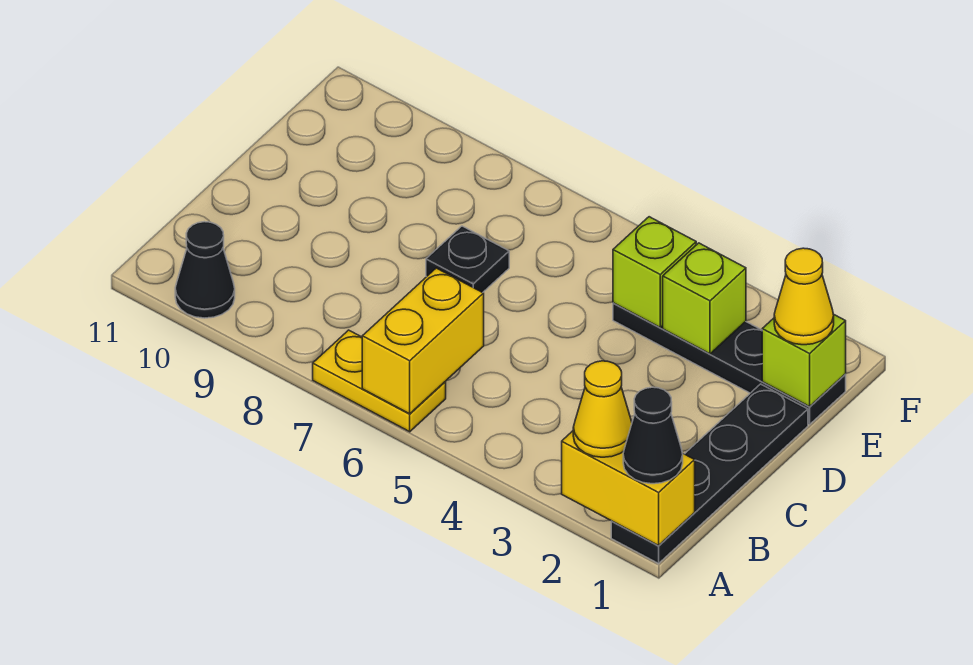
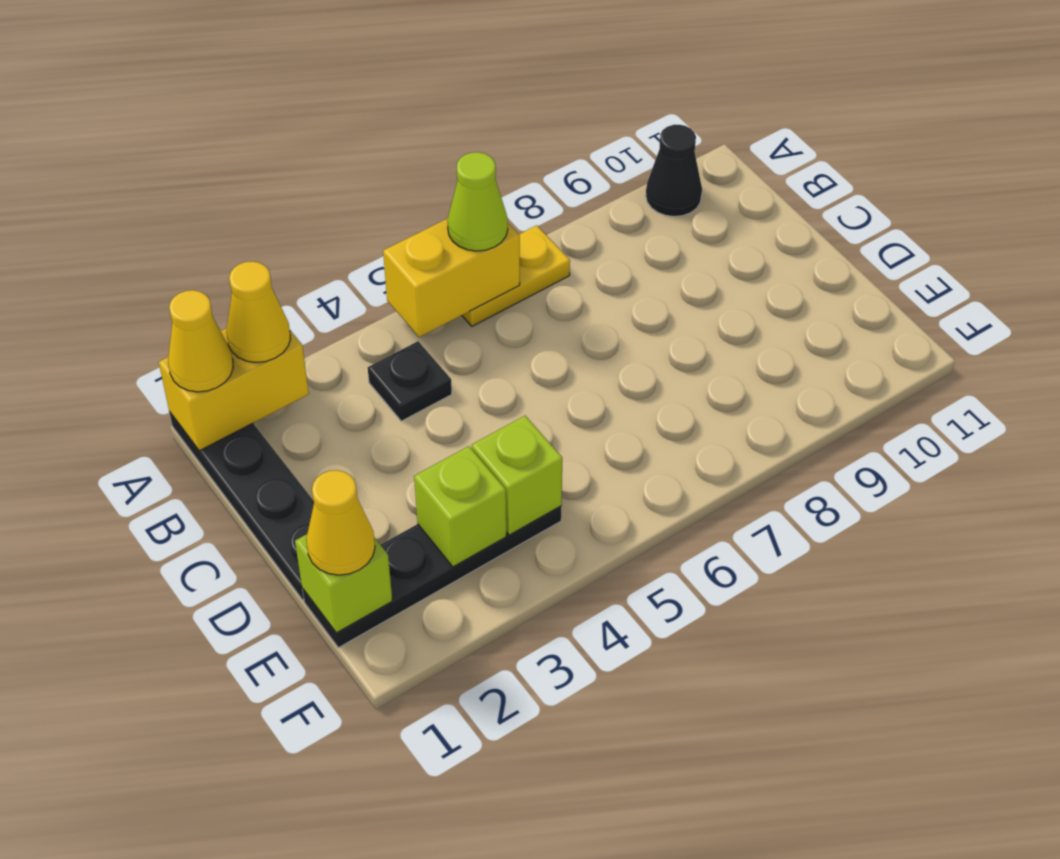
black cone A1 level 3 -> yellow cone A1 level 3
yellow brick A6:B6 level 2 -> yellow brick A5:A6 level 2
none -> lime cone A6 level 3
black plate D7 level 1 -> black plate B4 level 1

